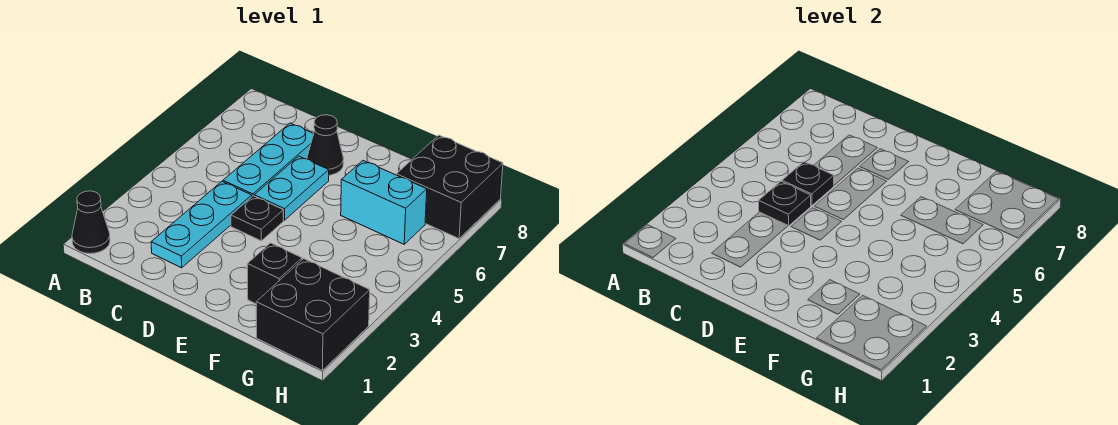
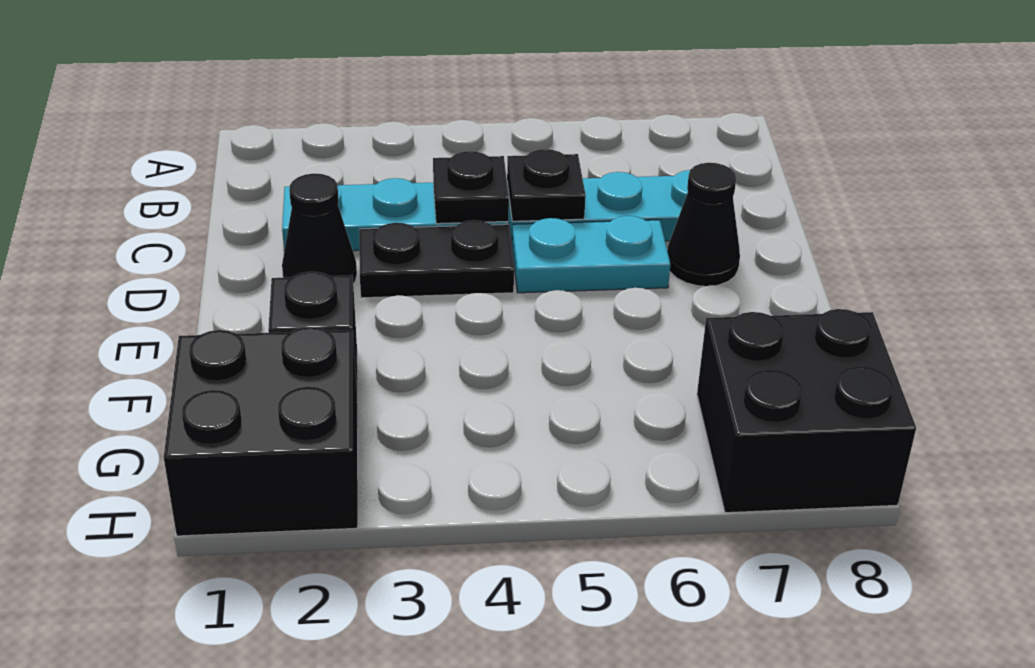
black cone A1 level 1 -> black cone D2 level 1
black plate D4 level 1 -> black plate D3:D4 level 1
cyan brick F6:G6 level 1 -> none

